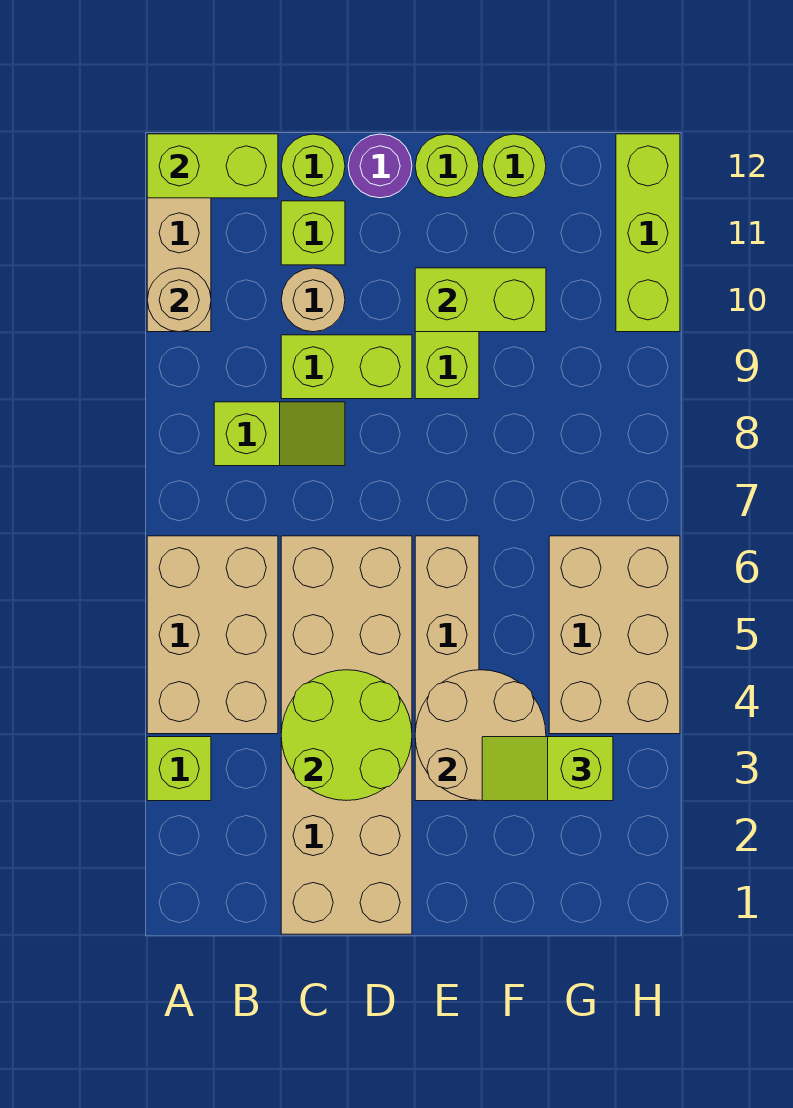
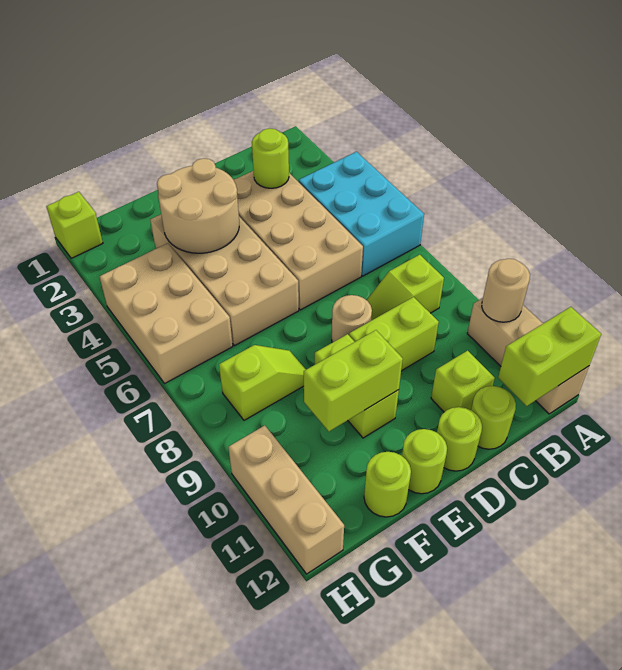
lime brick A3 level 1 -> lime brick H1 level 1
tan brick A4:B6 level 1 -> cyan brick A4:B6 level 1
tan brick C1:D6 level 1 -> tan brick C3:D6 level 1
lime round brick C3:D4 level 2 -> lime round brick C3 level 2
tan round brick C10 level 1 -> tan round brick D8 level 1
purple round brick D12 level 1 -> lime round brick D12 level 1
tan brick E3:E6 level 1 -> tan brick E3:F6 level 1
lime slope F3:G3 level 3 top G -> lime slope F8:G8 level 1 top G
lime brick H10:H12 level 1 -> tan brick H10:H12 level 1

